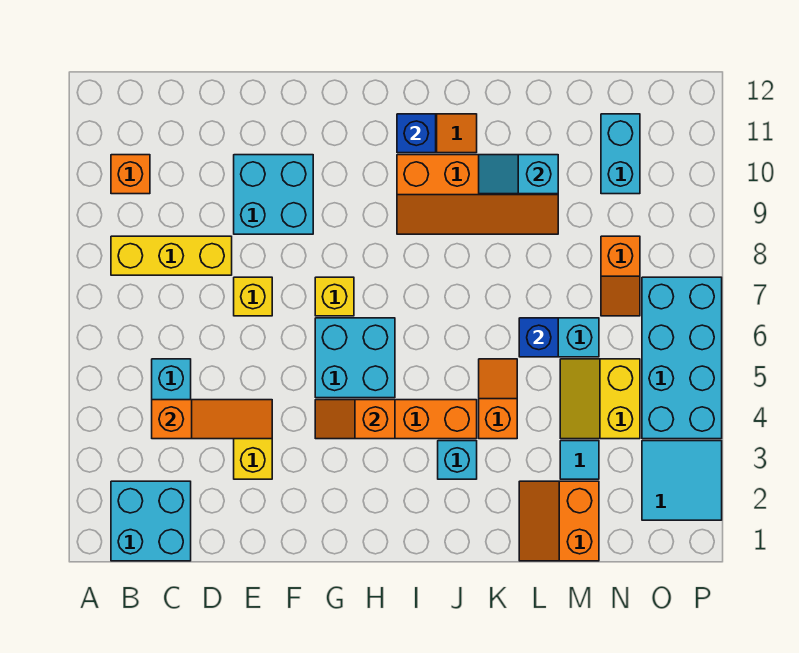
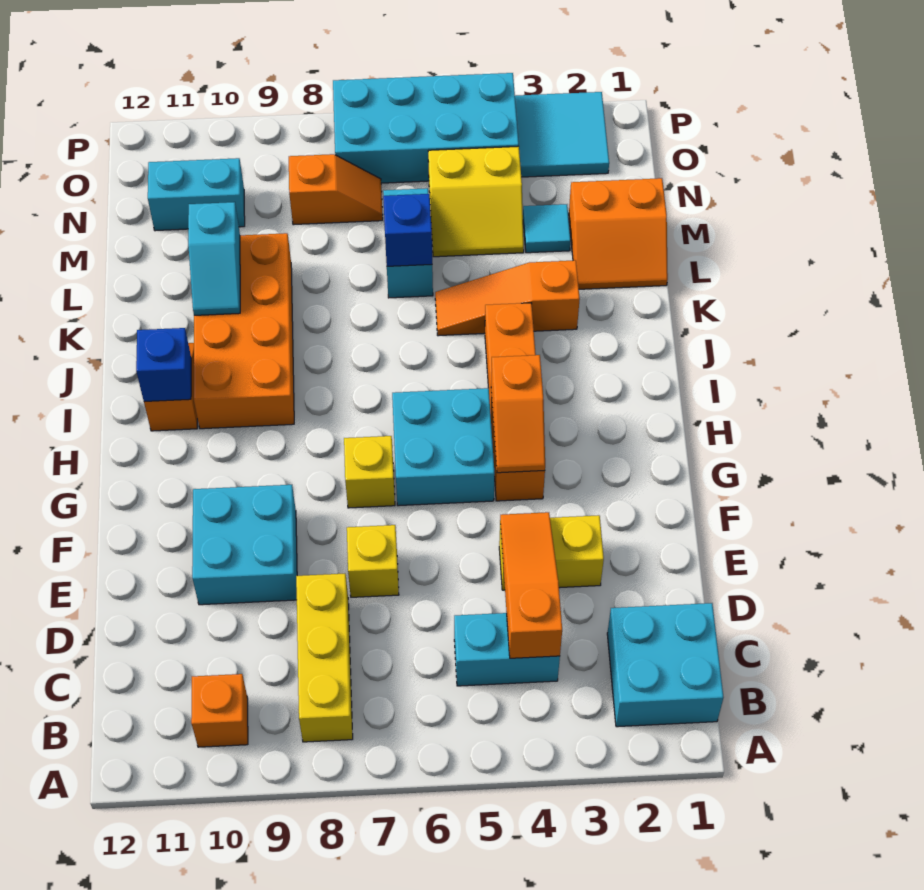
orange slope I9:L10 level 1 top 10 -> orange brick I9:L10 level 1
cyan brick J3 level 1 -> none
orange slope K4:K5 level 1 top 4 -> orange slope K3:K5 level 1 top 3

